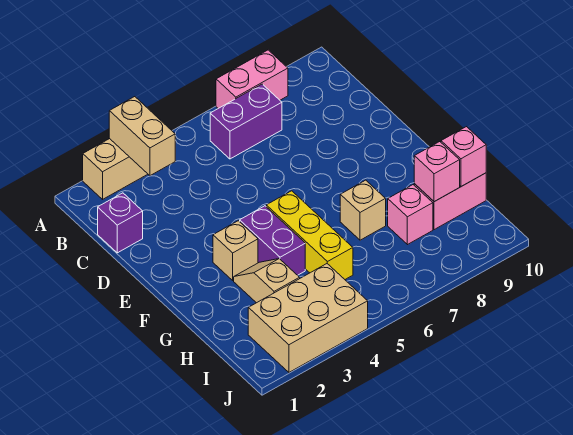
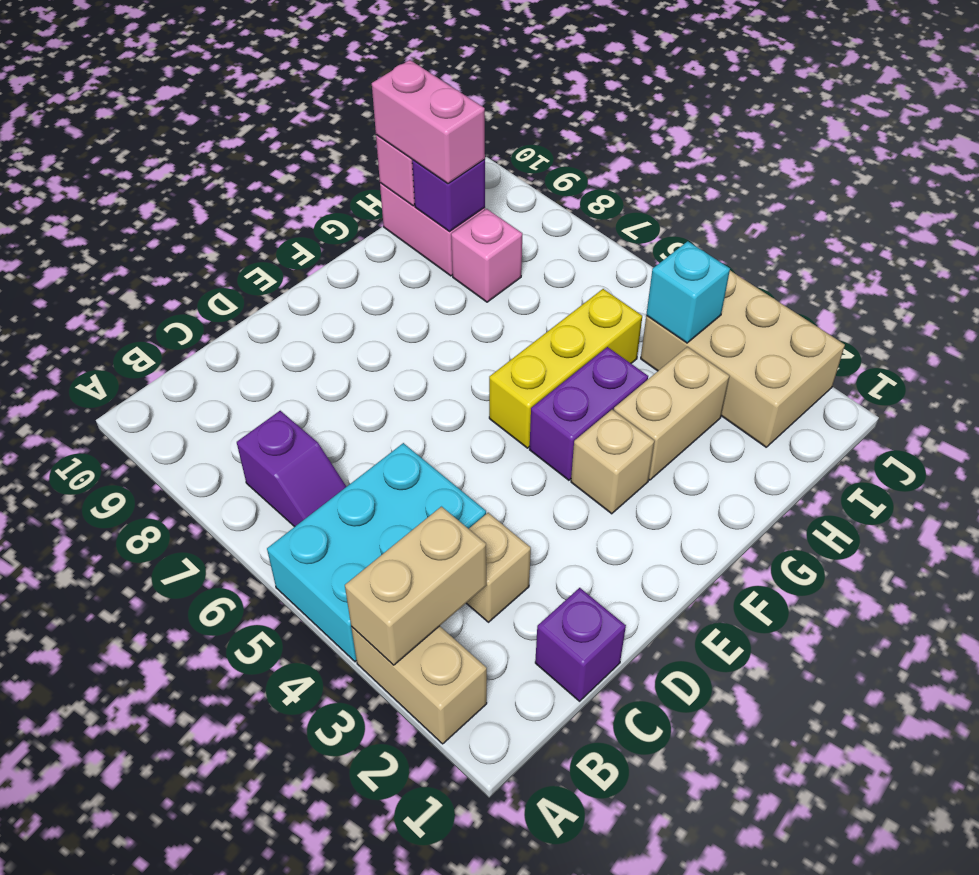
none -> cyan brick A4:C5 level 1
pink brick A7:A8 level 1 -> pink brick H9:H10 level 3
purple brick B6:B7 level 1 -> purple slope B6:B7 level 1 top 7
tan slope G3:H3 level 1 top H -> tan brick G3:H3 level 1
tan brick G7 level 1 -> tan brick C3 level 1
pink brick H9 level 2 -> purple brick H9 level 2
none -> cyan brick I4 level 2

